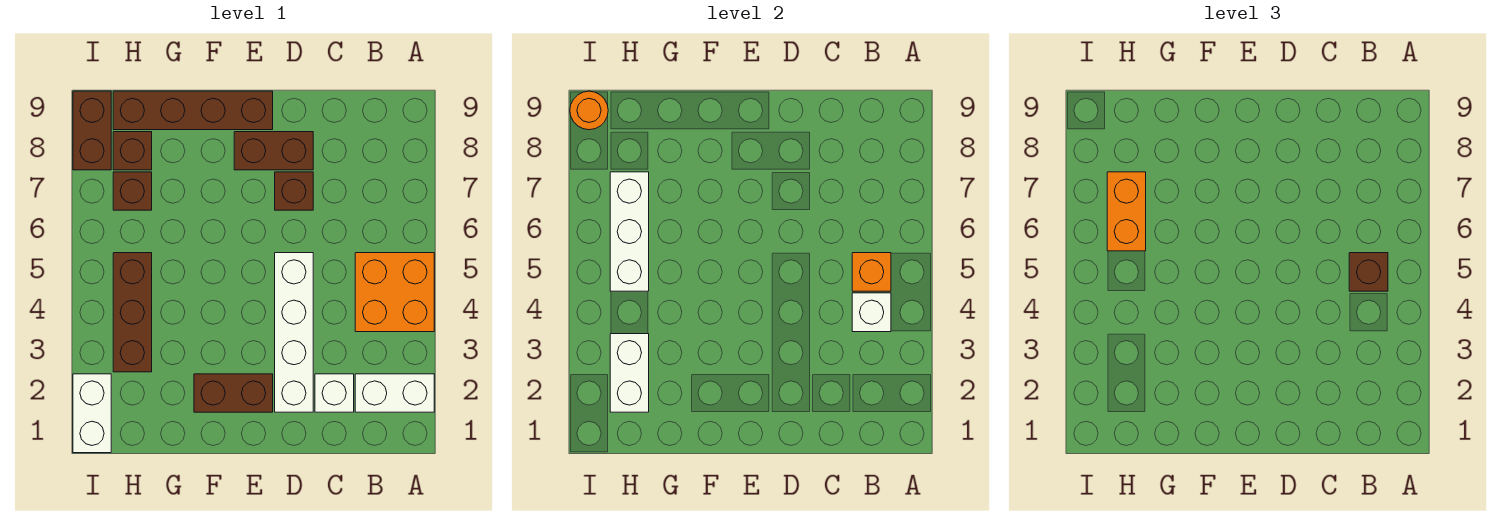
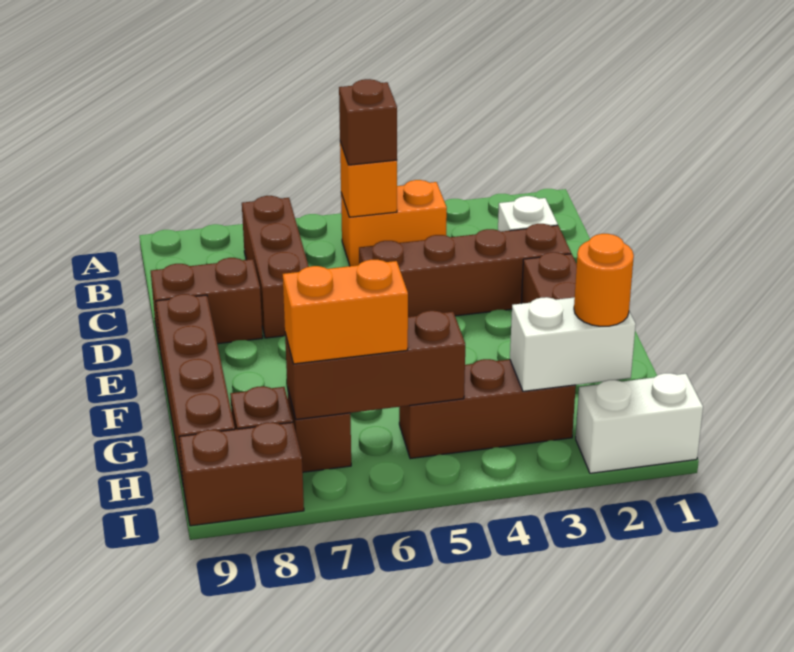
white brick A2:B2 level 1 -> none
orange brick A4:B5 level 1 -> orange brick B4:B5 level 1
white brick B4 level 2 -> none
white brick D2:D5 level 1 -> brown brick D2:D5 level 1
brown brick D7 level 1 -> brown brick B7:D7 level 1
brown brick D8:E8 level 1 -> brown brick D8:D9 level 1
white brick H5:H7 level 2 -> brown brick H5:H7 level 2
orange round brick I9 level 2 -> orange round brick H2 level 3

